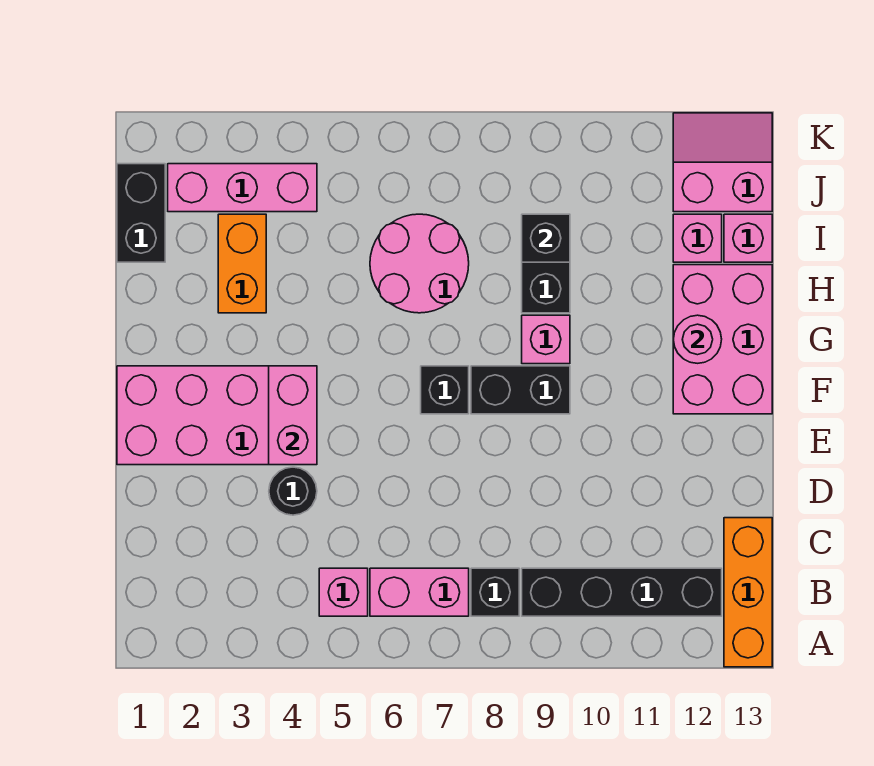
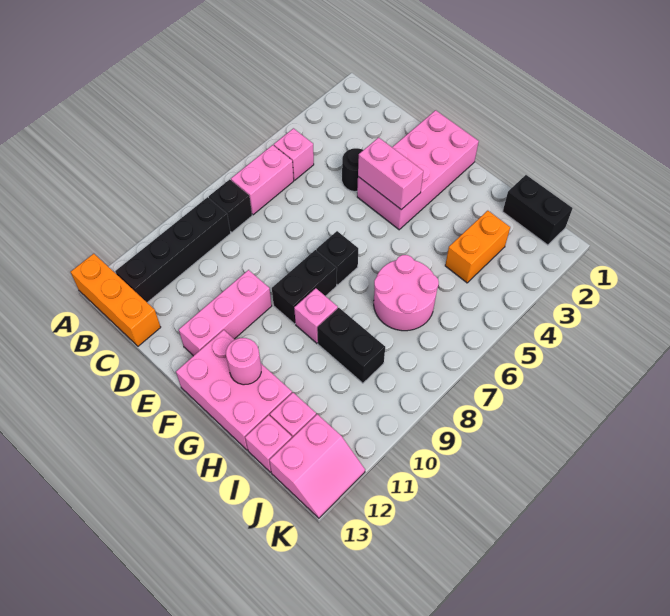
orange brick H3:I3 level 1 -> orange brick I3:I4 level 1
black brick I9 level 2 -> none
pink brick J2:J4 level 1 -> pink brick E10:E12 level 1

